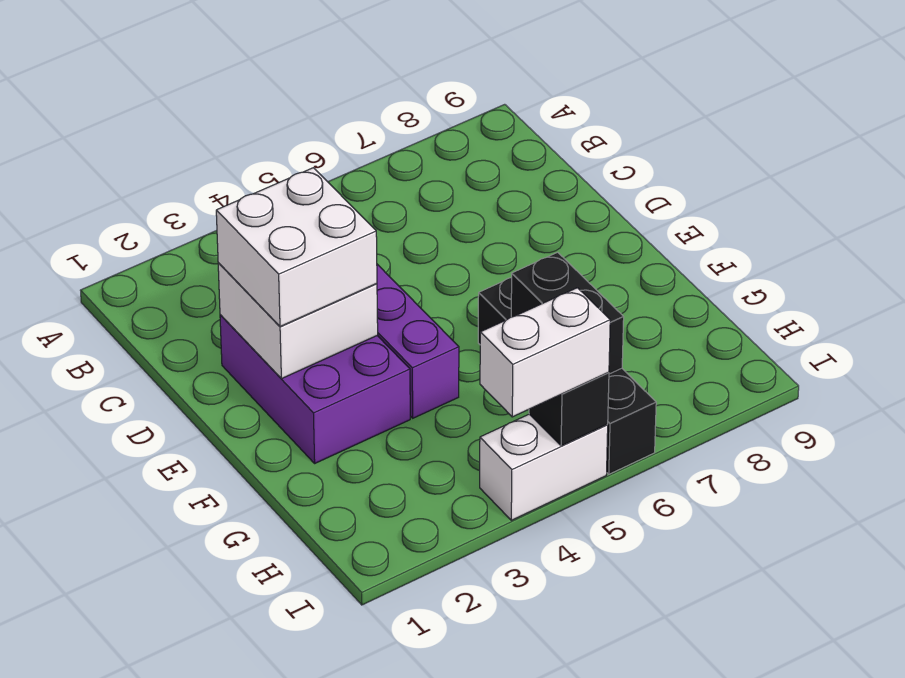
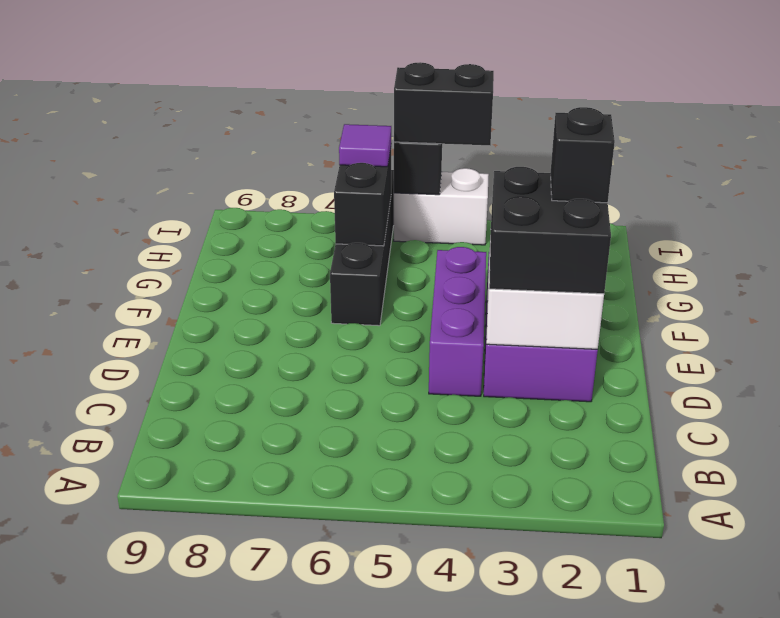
white brick D2:E3 level 3 -> black brick D2:E3 level 3
none -> black brick E2 level 4
none -> purple tile H6 level 3
white brick I4:I5 level 3 -> black brick I4:I5 level 3

